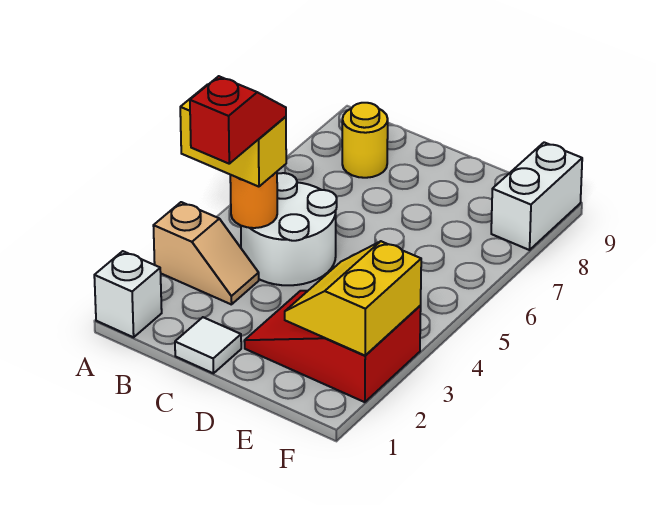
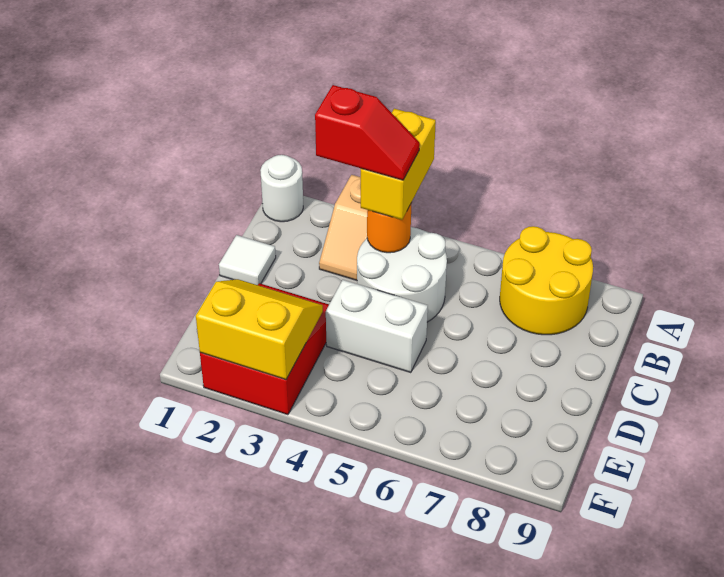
white brick A1 level 1 -> white round brick A1 level 1
yellow round brick B8 level 1 -> yellow round brick A7:B8 level 1
white brick F8:F9 level 1 -> white brick D4:D5 level 1

